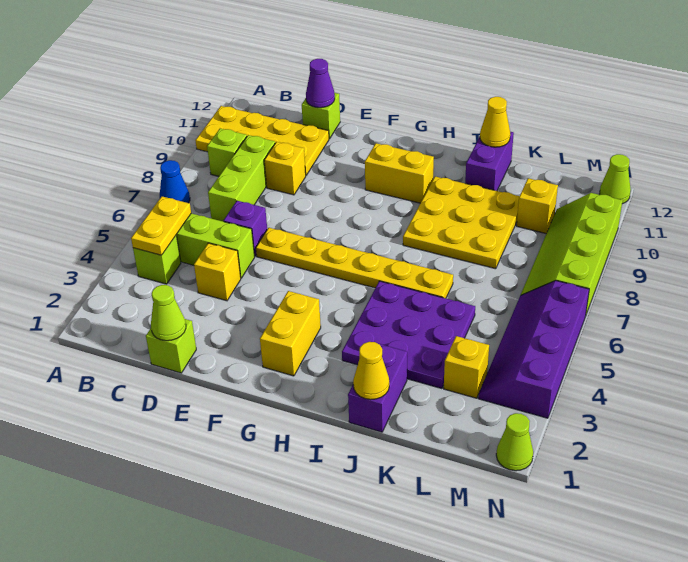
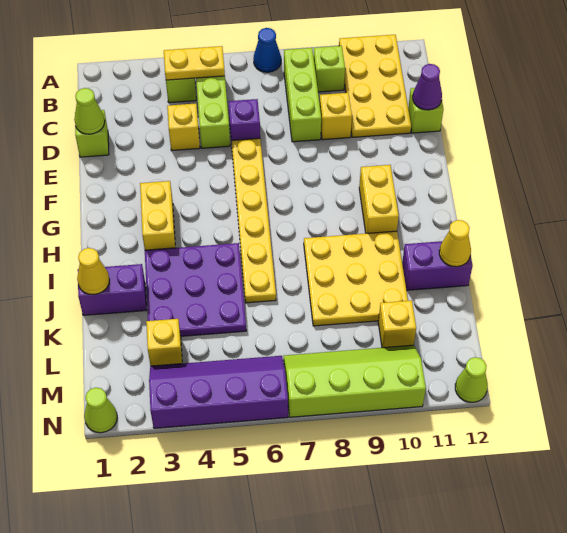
lime brick C7:C9 level 1 -> lime brick B8:D8 level 1
yellow brick G2:G3 level 1 -> yellow brick G3:H3 level 1

